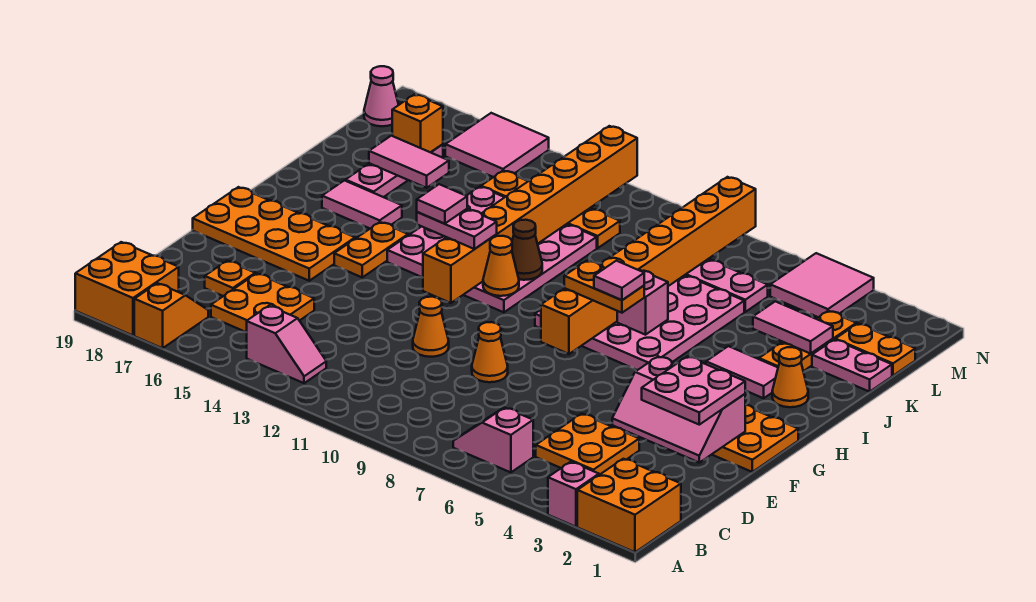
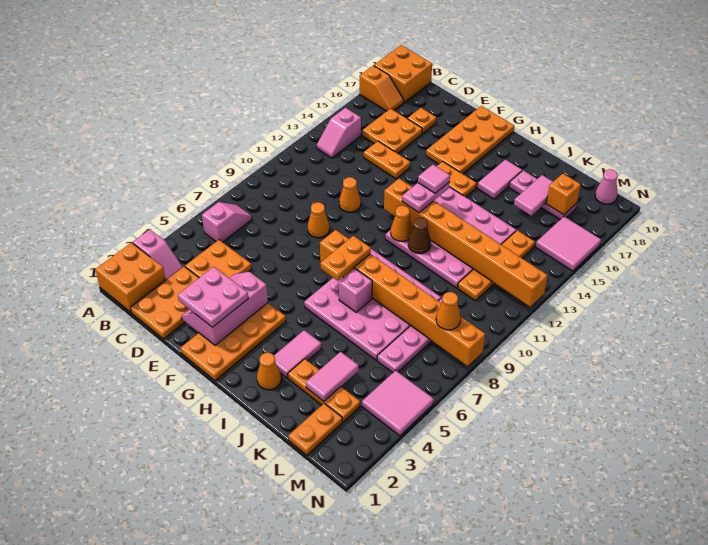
none -> orange plate C1:D3 level 1
none -> orange plate D14:E14 level 1
pink tile H7 level 4 -> none
pink plate K1:K2 level 1 -> none
none -> orange cone M8 level 3

